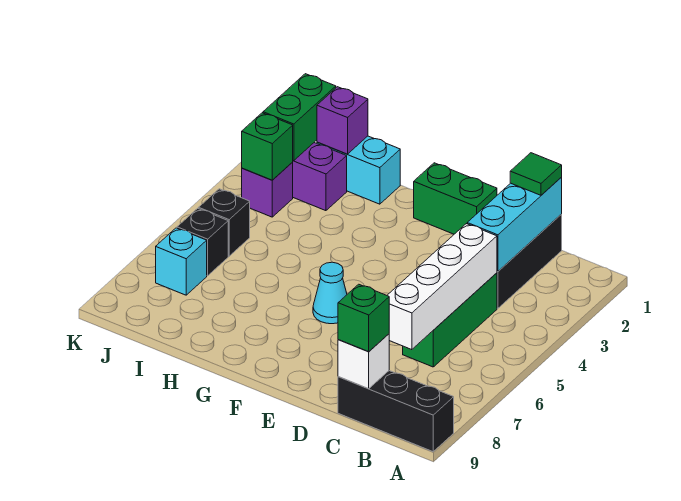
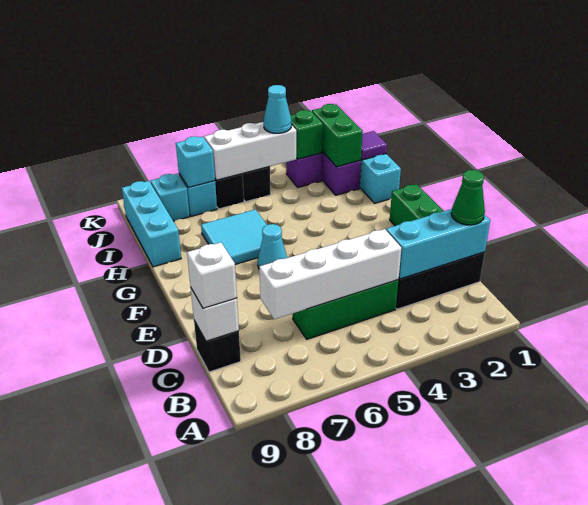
black brick A9:C9 level 1 -> black brick C9 level 1
green tile C1 level 3 -> green cone C1 level 3
green brick C9 level 3 -> white brick C9 level 3
none -> cyan tile G6:H7 level 1
none -> cyan brick H9:J9 level 1
purple brick I1 level 2 -> purple tile I1 level 2
green brick J1:J2 level 2 -> green brick I2:J2 level 2
none -> white brick J4:J6 level 2
none -> cyan cone J4 level 3
none -> cyan brick J7 level 2
none -> cyan brick J8 level 1

